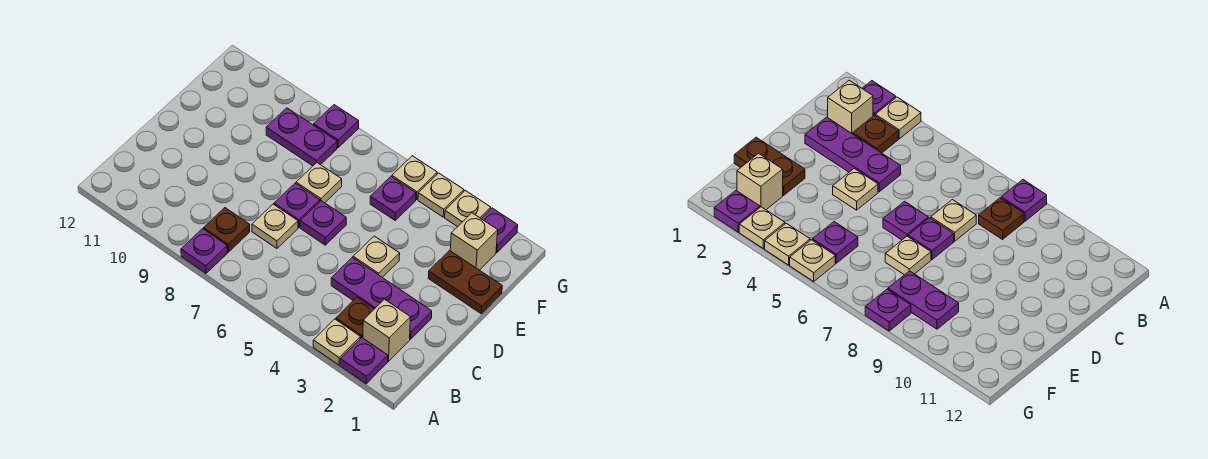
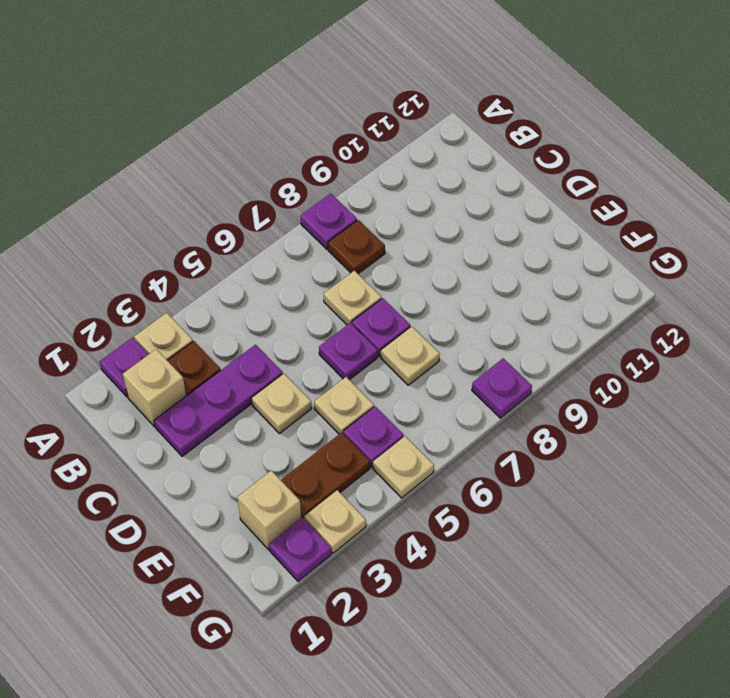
brown plate E1:E2 level 1 -> brown plate F3:F4 level 1
purple plate F8:F9 level 1 -> none
tan plate G4 level 1 -> tan plate E5 level 1

